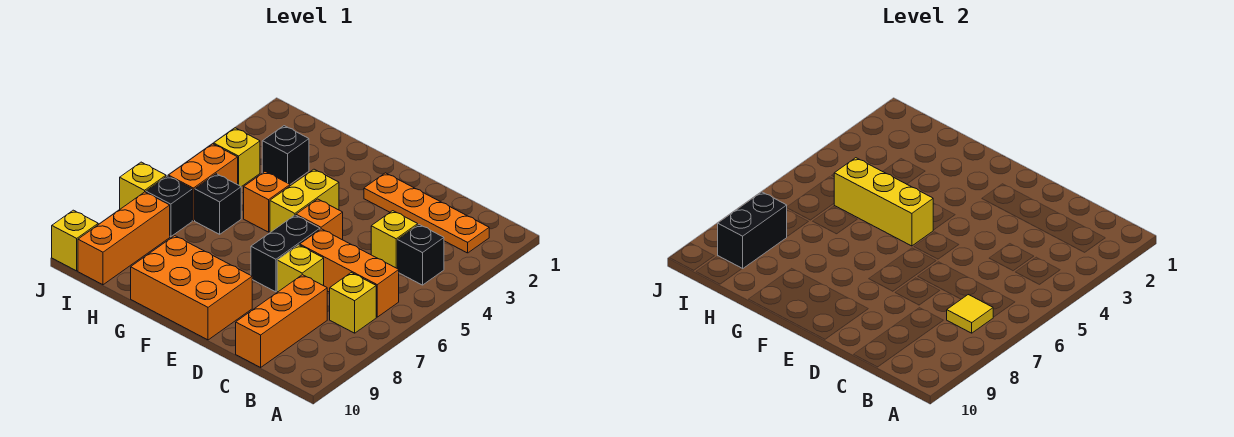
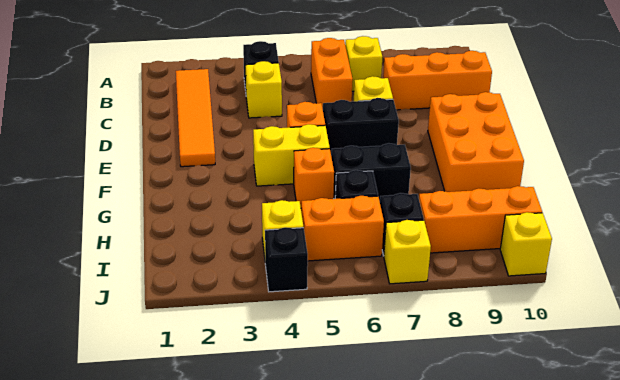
orange plate B2:E2 level 1 -> orange tile B2:E2 level 1
orange brick B6:D6 level 1 -> orange brick B6:C6 level 1
yellow tile B7 level 2 -> none
yellow brick F5:H5 level 2 -> none
black brick H3 level 1 -> black brick J4 level 1
black brick I8:I9 level 2 -> black brick G6:G7 level 1

